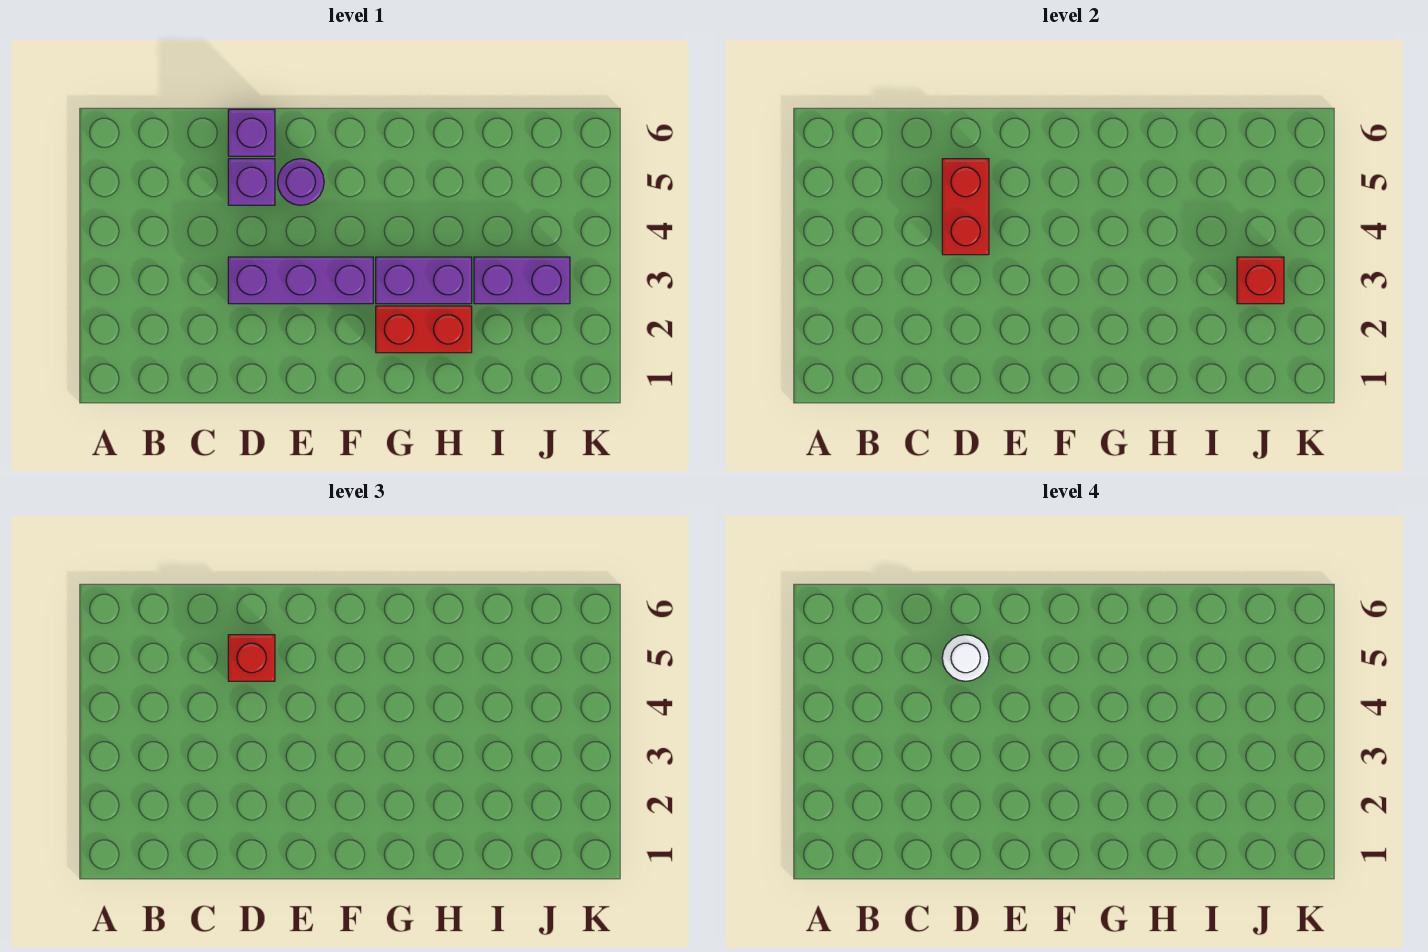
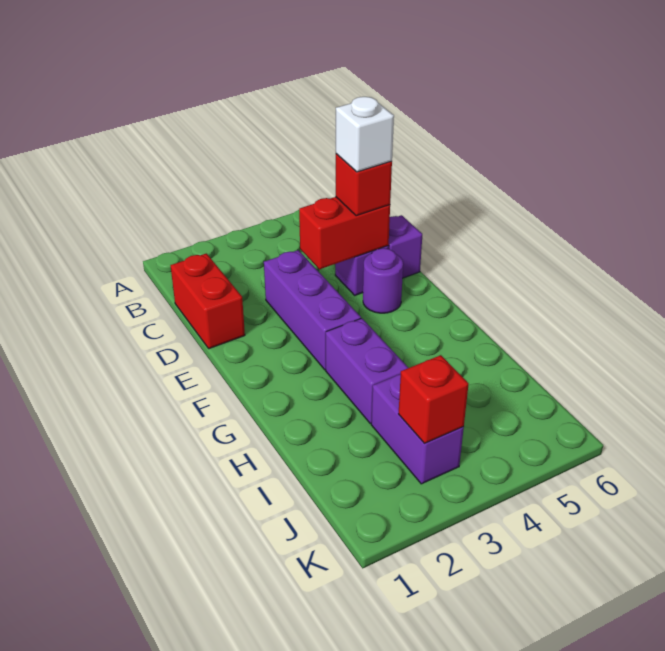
white round brick D5 level 4 -> white brick D5 level 4
red brick G2:H2 level 1 -> red brick C1:D1 level 1

